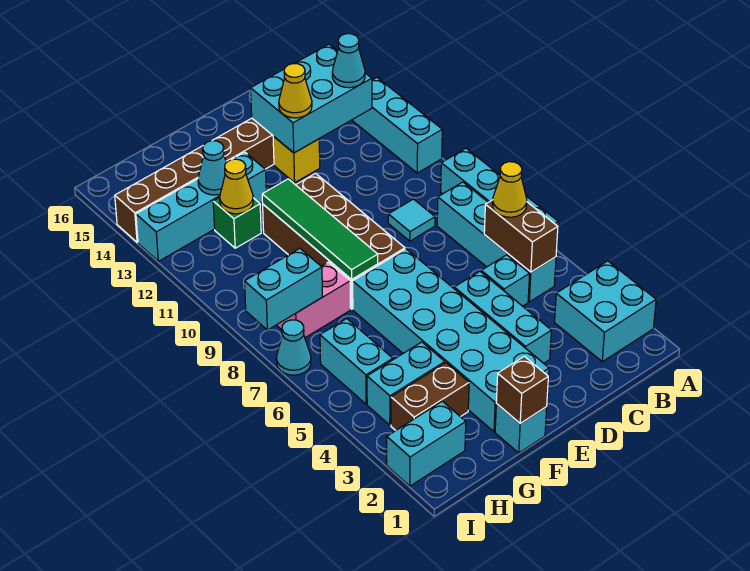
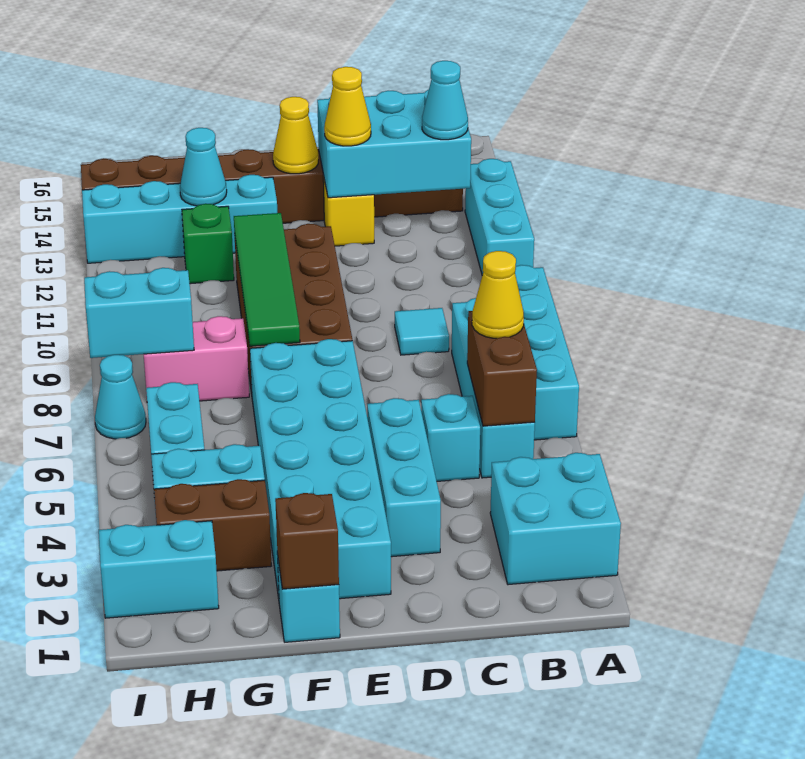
yellow cone G12 level 2 -> yellow cone E14 level 2

